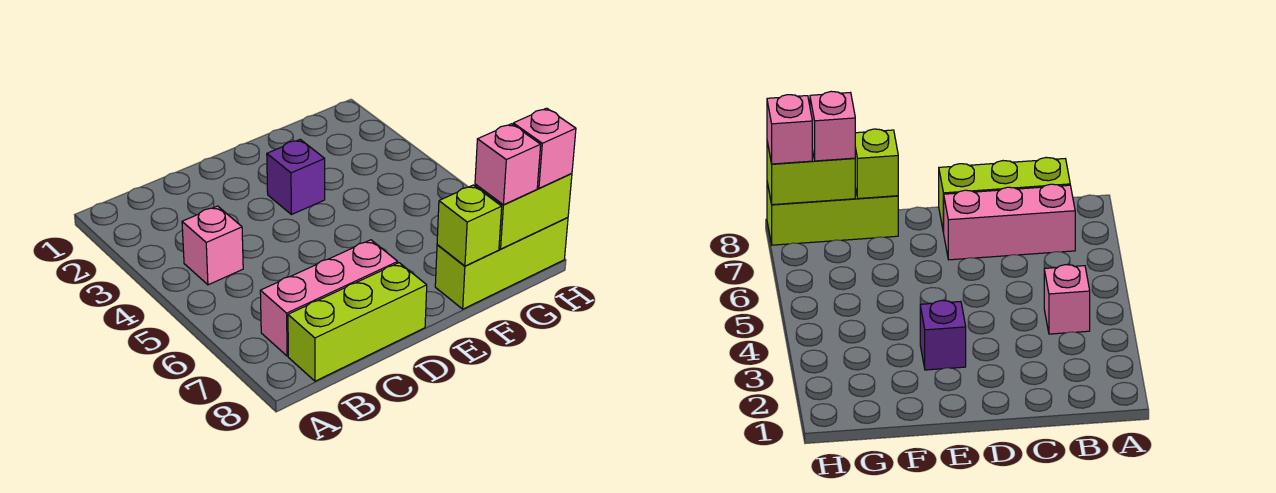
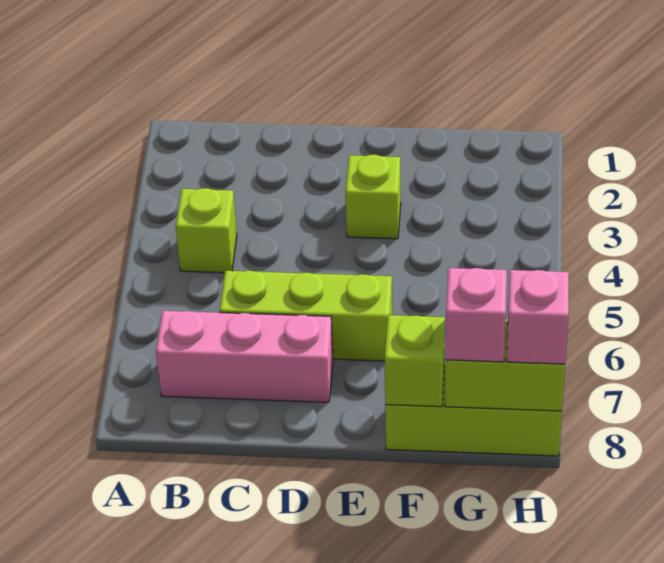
pink brick B4 level 1 -> lime brick B4 level 1
lime brick B8:D8 level 1 -> lime brick C6:E6 level 1
purple brick E3 level 1 -> lime brick E3 level 1

